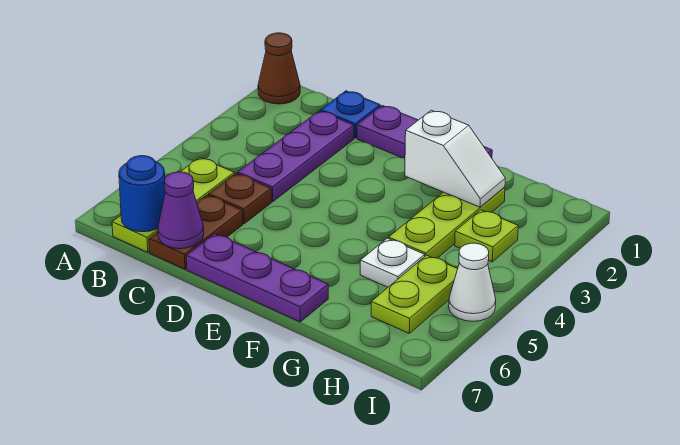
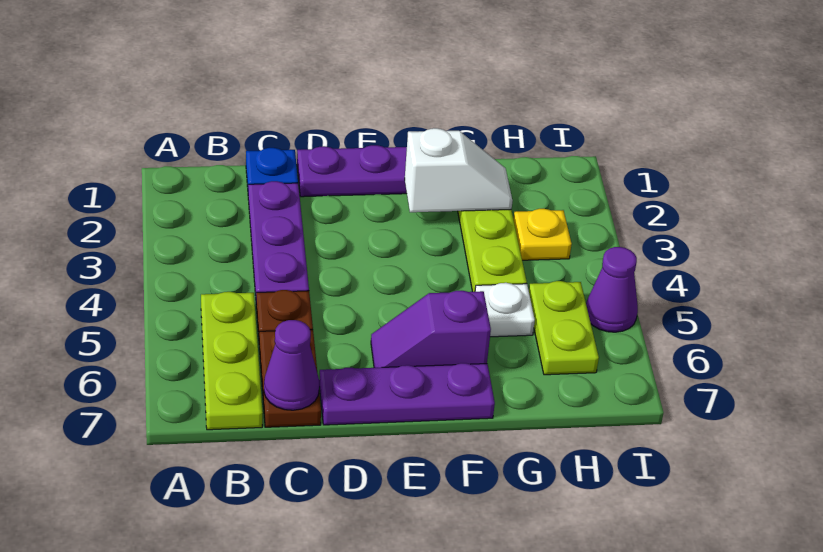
brown cone A1 level 1 -> none
blue round brick B7 level 2 -> none
none -> purple slope E6:F6 level 1 top F
lime plate H3 level 1 -> yellow plate H3 level 1
white cone I5 level 1 -> purple cone I5 level 1

